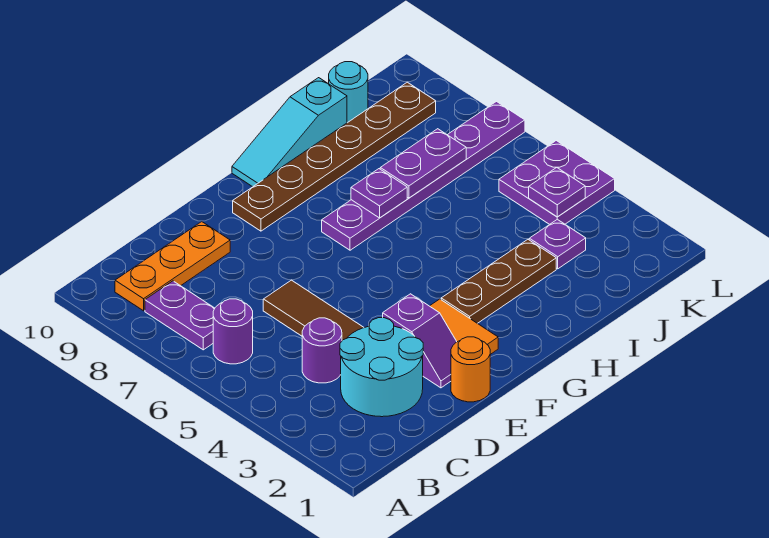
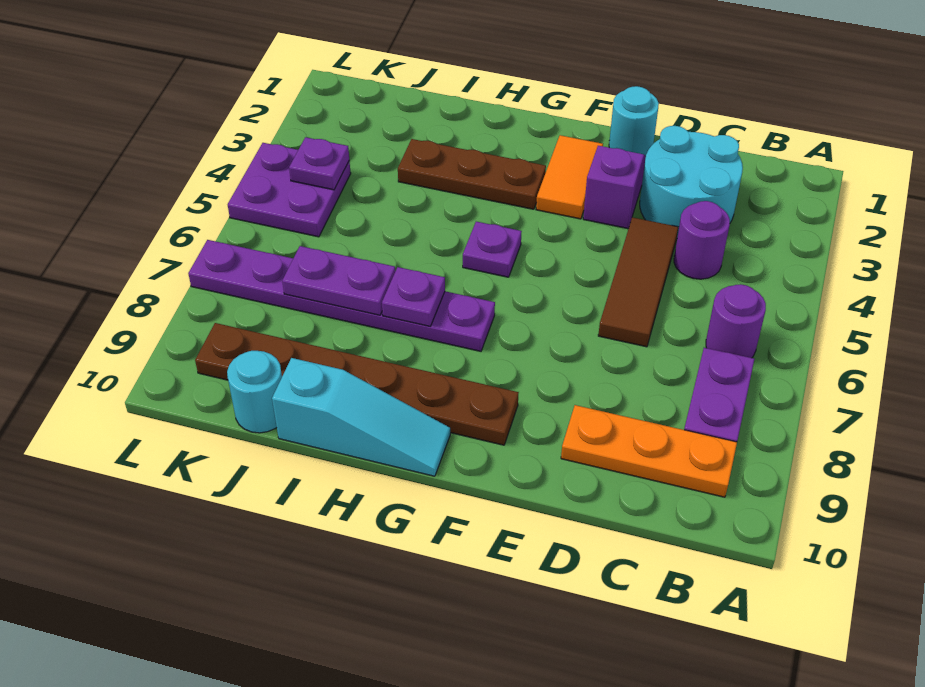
orange round brick E1 level 1 -> cyan round brick E1 level 1
purple plate J3 level 1 -> purple plate G5 level 1

